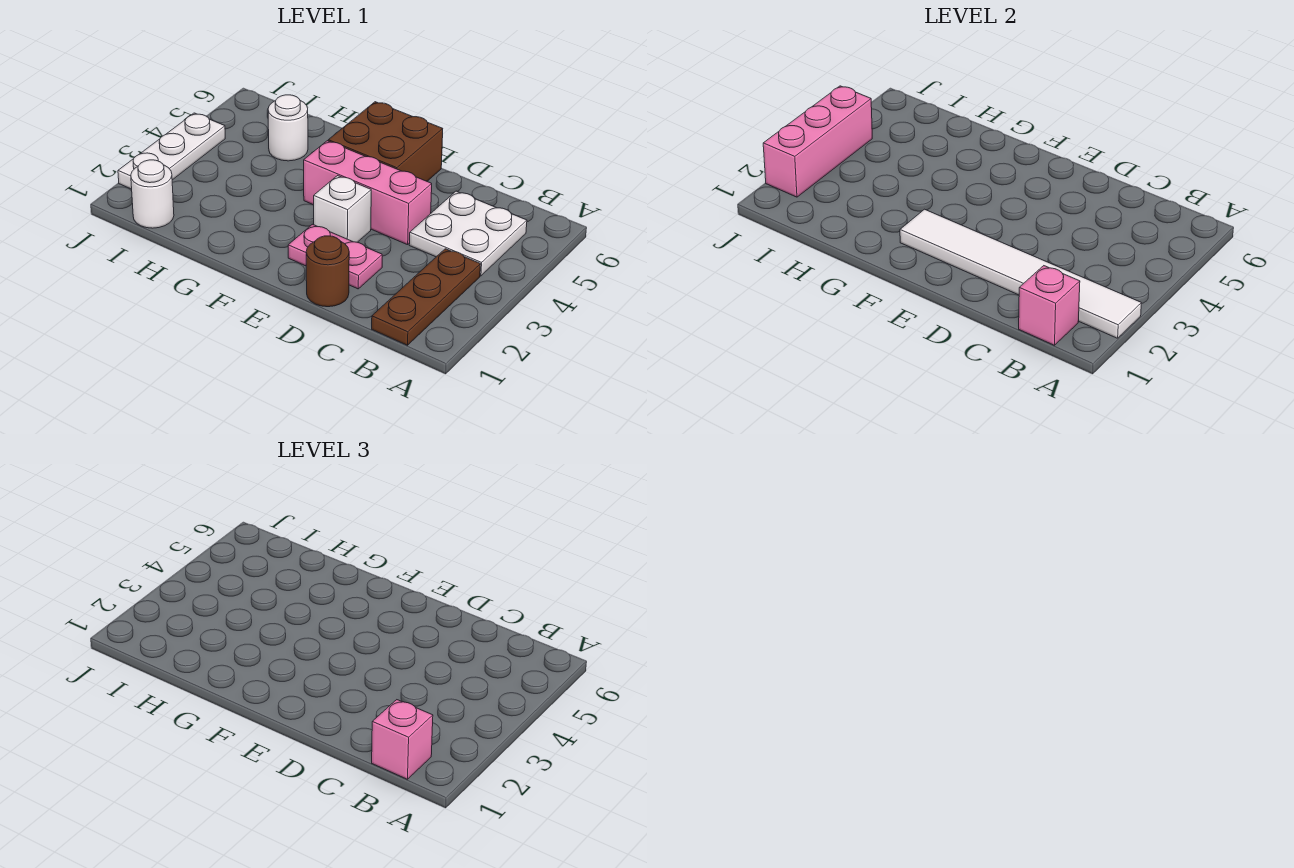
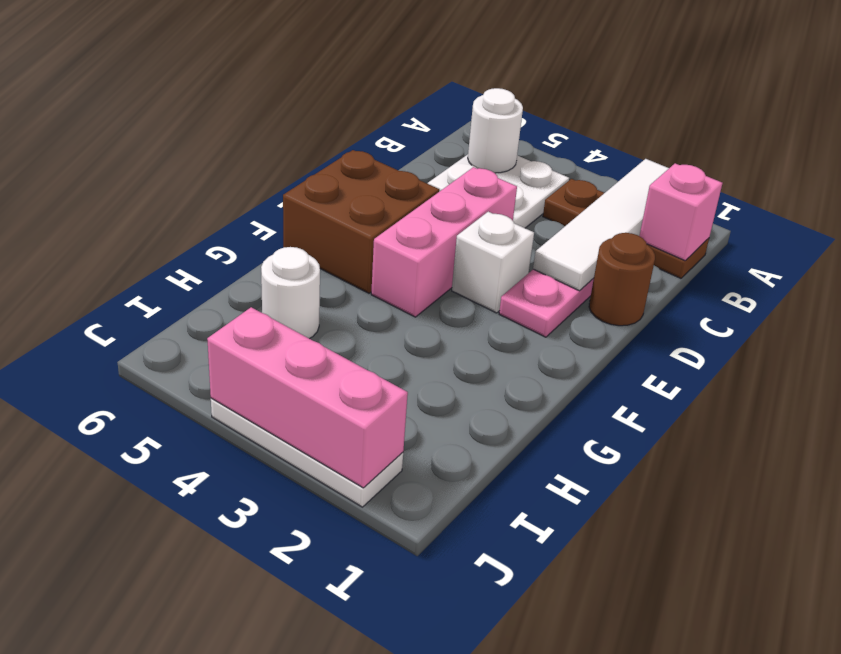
white tile A2:F2 level 2 -> white tile A2:D2 level 2
pink brick B1 level 3 -> none
white round brick I1 level 1 -> white round brick B5 level 2

